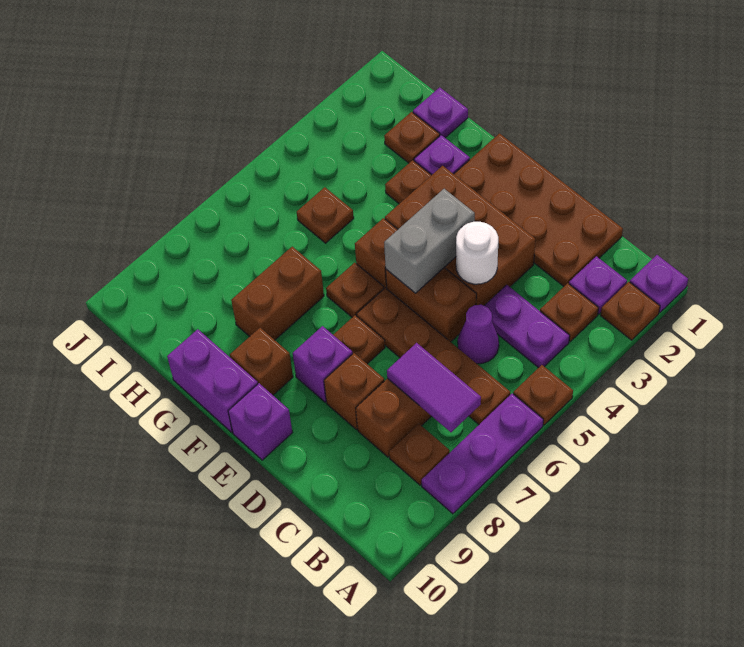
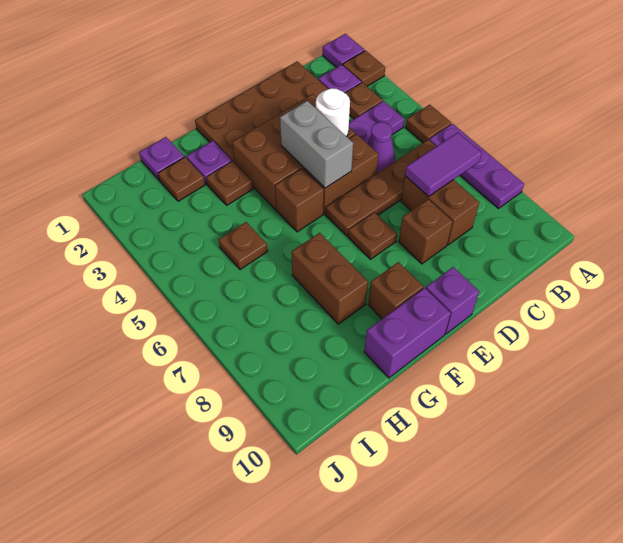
brown plate B8 level 1 -> none
purple brick E8 level 1 -> none
brown plate F6 level 1 -> none

